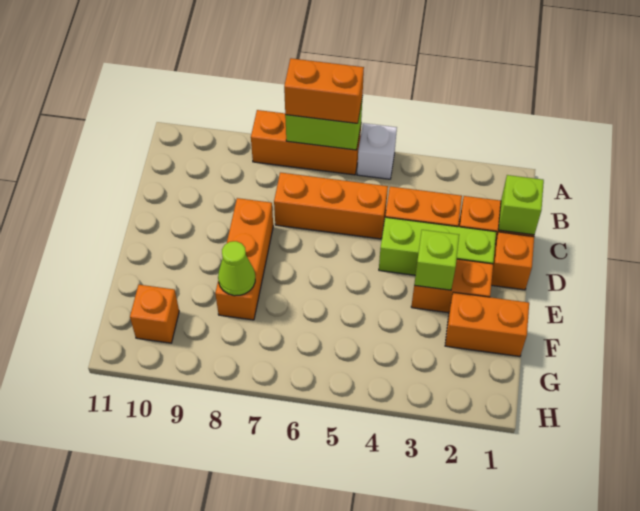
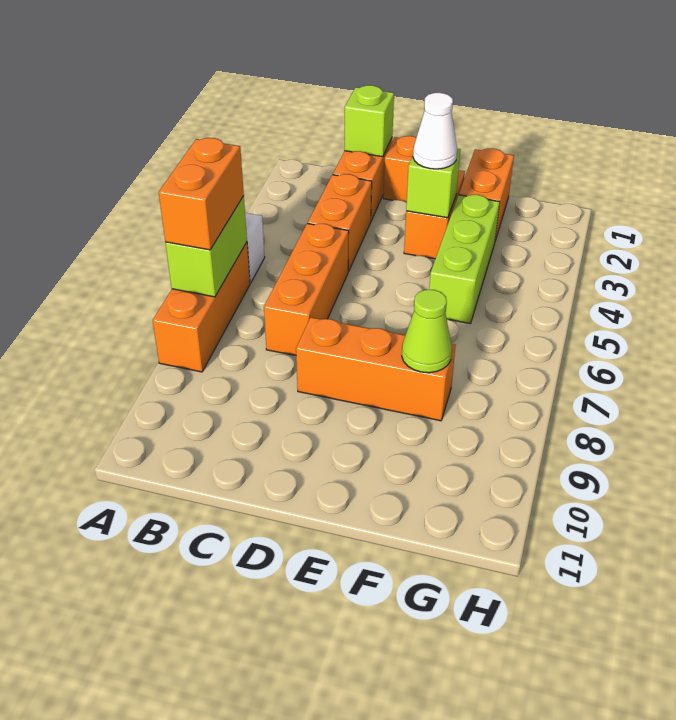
lime brick D2:D4 level 1 -> lime brick F3:F5 level 1
none -> white cone E3 level 3
orange brick G10 level 1 -> none

